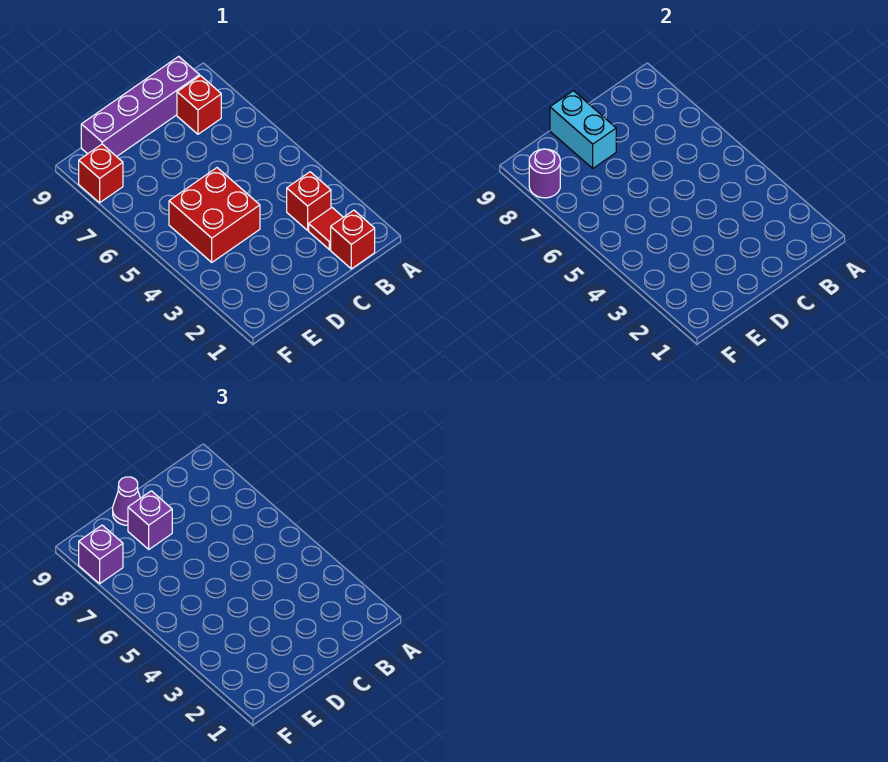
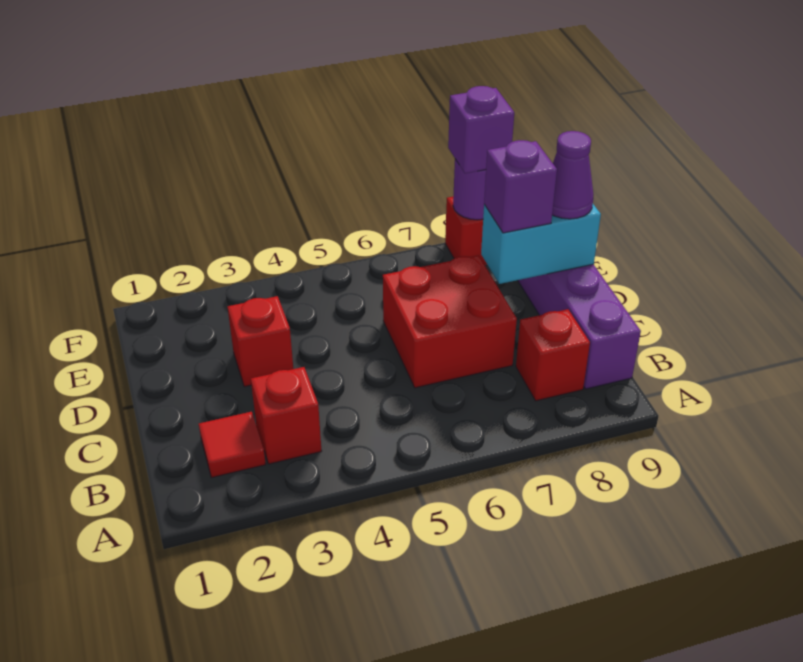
red brick B1 level 1 -> red brick D3 level 1
red brick D4:E5 level 1 -> red brick C6:D7 level 1

